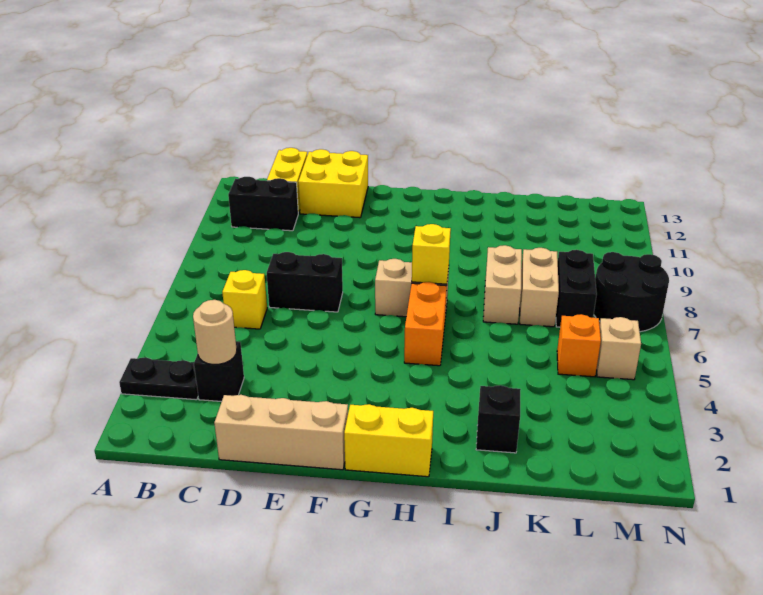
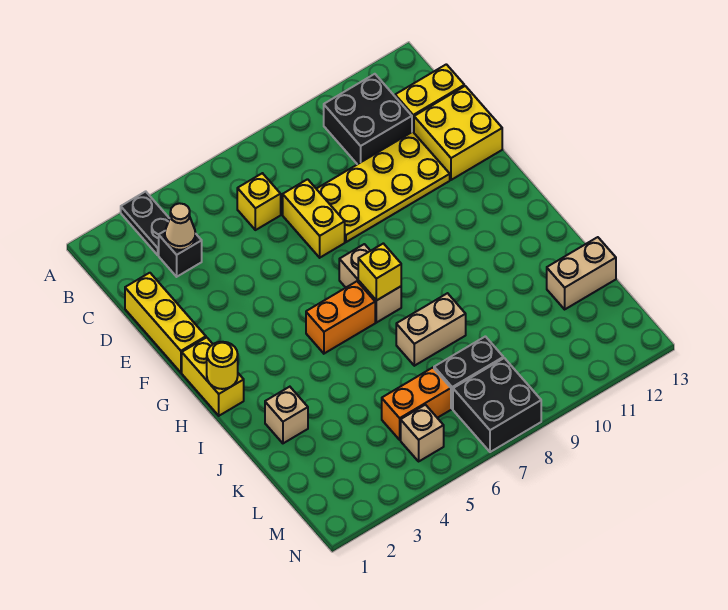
black brick B11:C11 level 1 -> black brick B10:C11 level 1
tan round brick C3 level 2 -> tan cone C3 level 2
tan brick D1:F1 level 1 -> yellow brick D1:F1 level 1
black brick D7:E7 level 1 -> yellow brick D7:E7 level 1
none -> yellow plate D8:E11 level 1
none -> yellow round brick H1 level 2
black brick J2 level 1 -> tan brick J2 level 1
tan brick K7:K8 level 1 -> tan brick K12:K13 level 1
orange brick L5 level 1 -> orange brick L5:L6 level 1
black round brick M7:N8 level 1 -> black brick M7:N8 level 1

